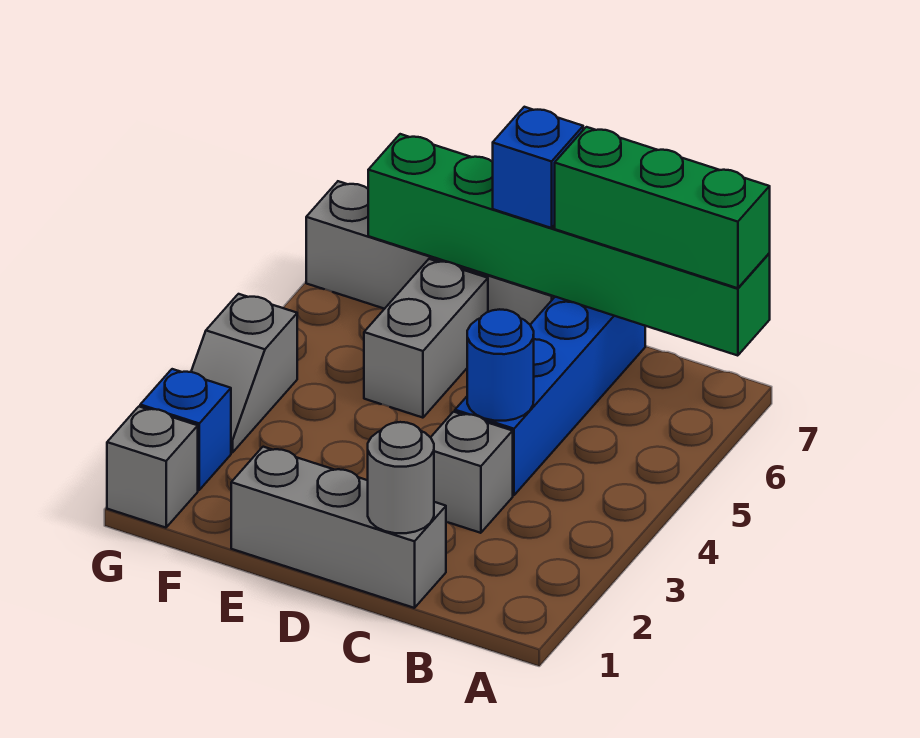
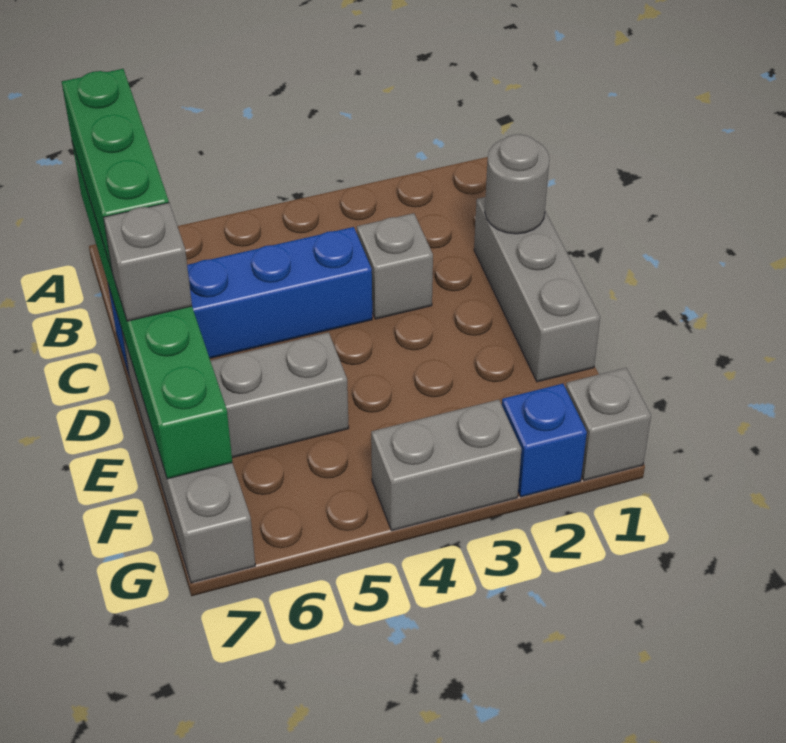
blue round brick C4 level 2 -> none
blue brick D7 level 3 -> grey brick D7 level 3
grey slope G3:G4 level 1 top 4 -> grey brick G3:G4 level 1

